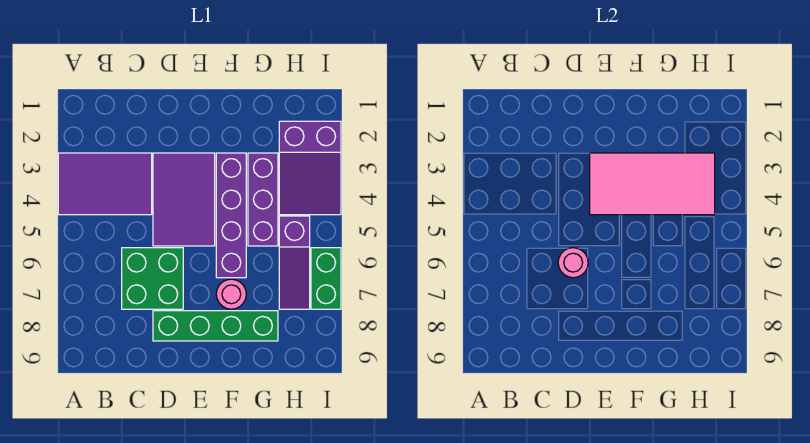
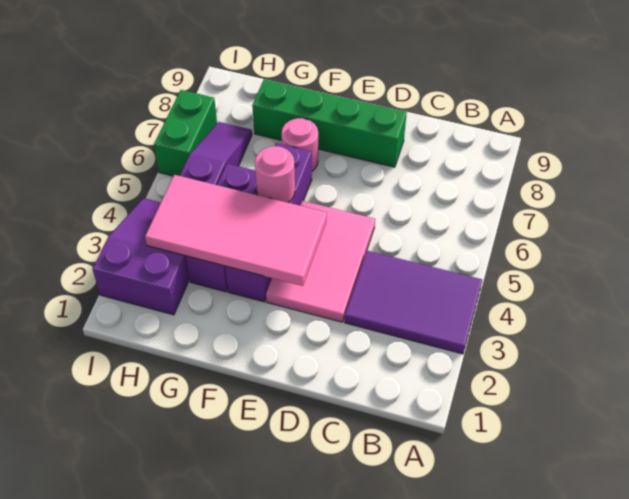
green brick C6:D7 level 1 -> none
purple tile D3:E5 level 1 -> pink tile D3:E5 level 1
pink round brick D6 level 2 -> pink round brick F5 level 2

